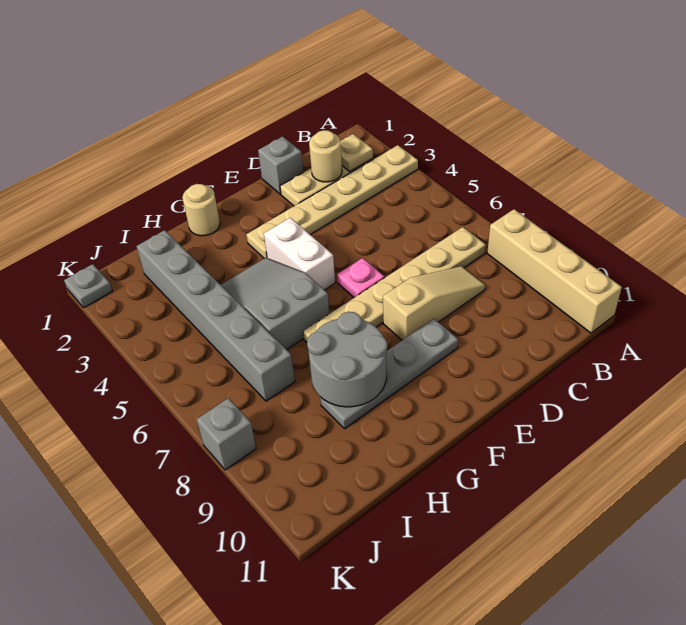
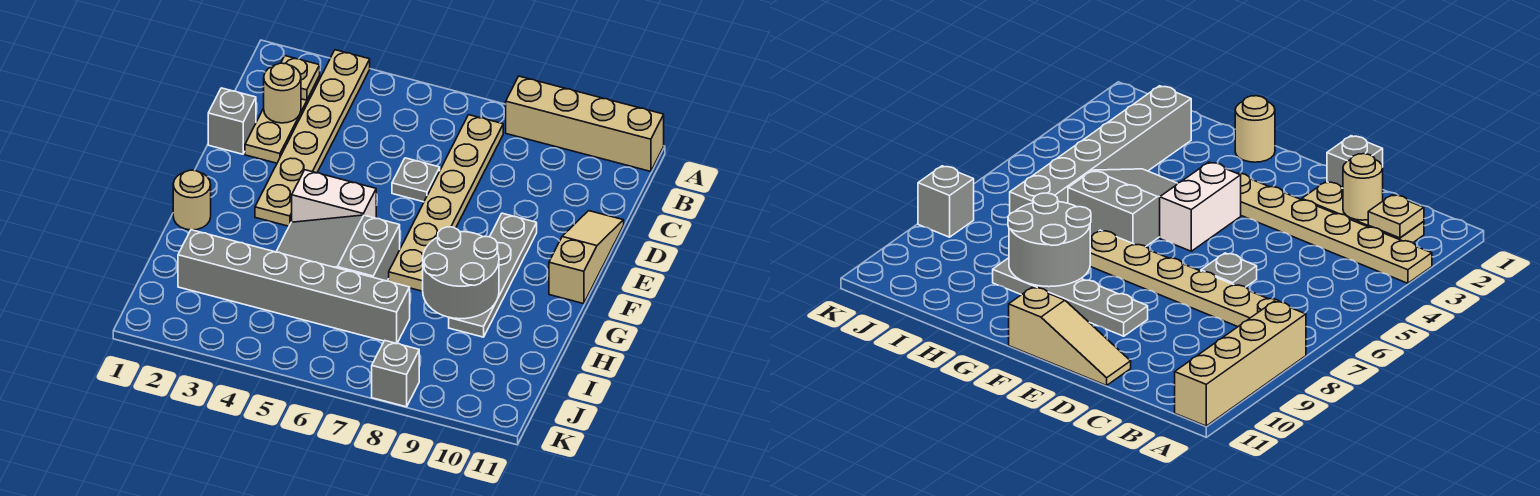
tan slope C8:E8 level 1 top E -> tan slope D11:F11 level 1 top F
pink plate E6 level 1 -> none
grey plate K1 level 1 -> grey plate D6 level 1

